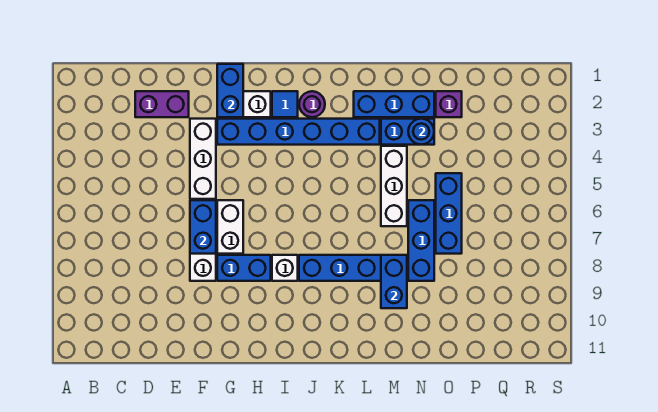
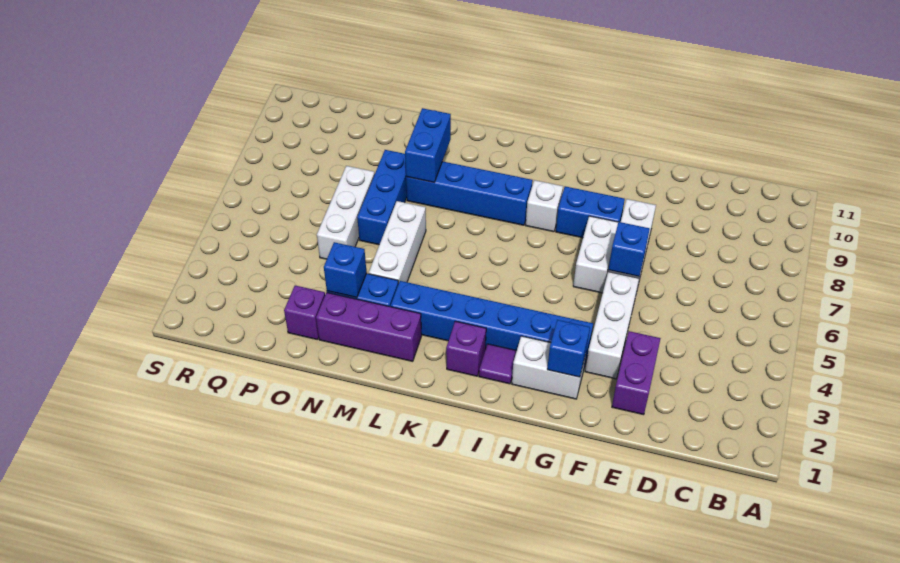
purple brick D2:E2 level 1 -> purple brick E2:E3 level 1
blue brick F6:F7 level 2 -> blue brick F6 level 2
blue brick G1:G2 level 2 -> blue brick G2 level 2
blue tile I2 level 1 -> purple tile I2 level 1
purple round brick J2 level 1 -> purple brick J2 level 1
blue brick L2:N2 level 1 -> purple brick L2:N2 level 1
blue round brick N3 level 2 -> blue brick N3 level 2
blue brick O5:O7 level 1 -> white brick O5:O7 level 1

